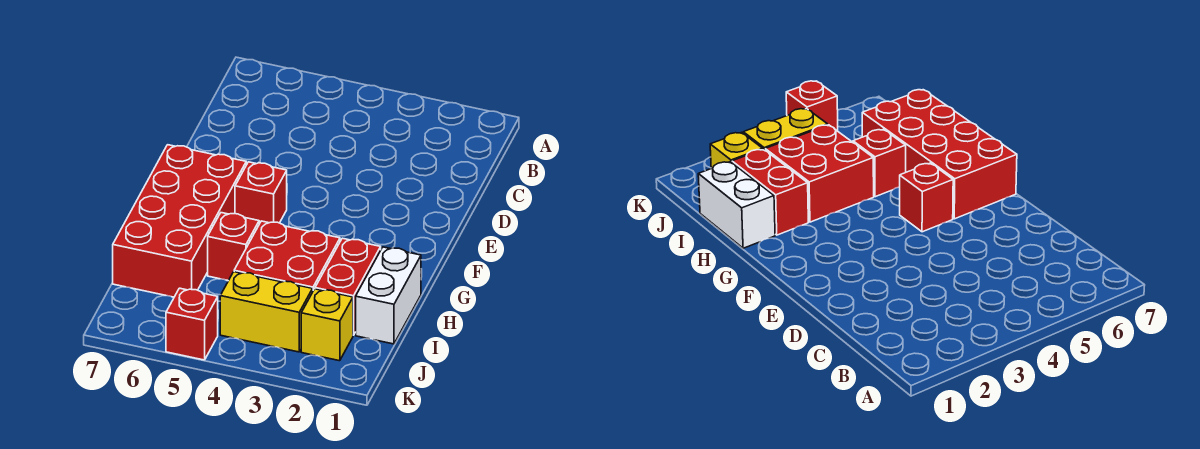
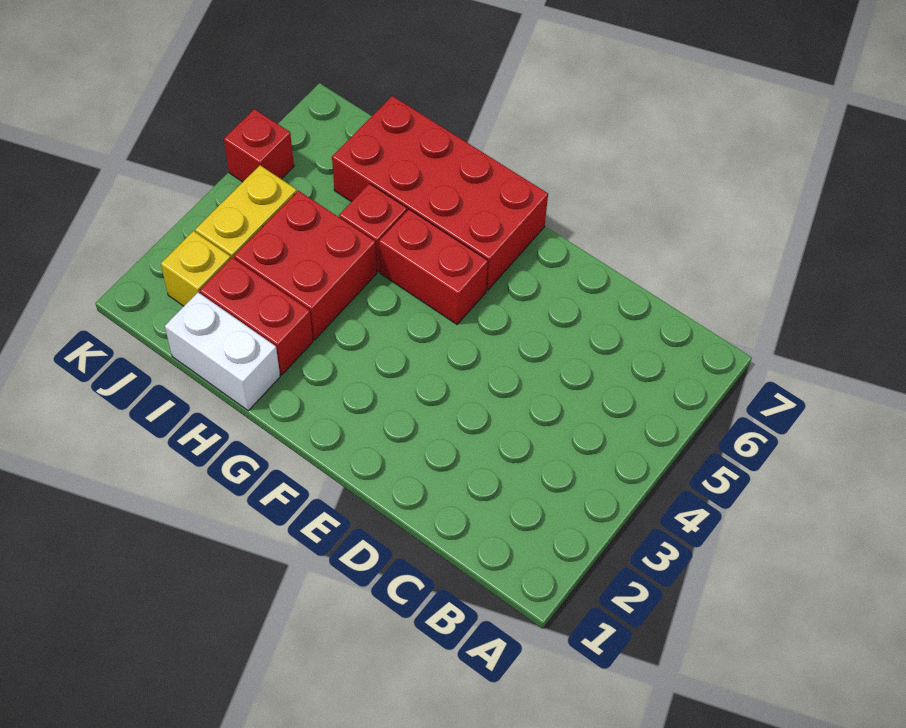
red brick F5 level 1 -> red brick F5:G5 level 1

